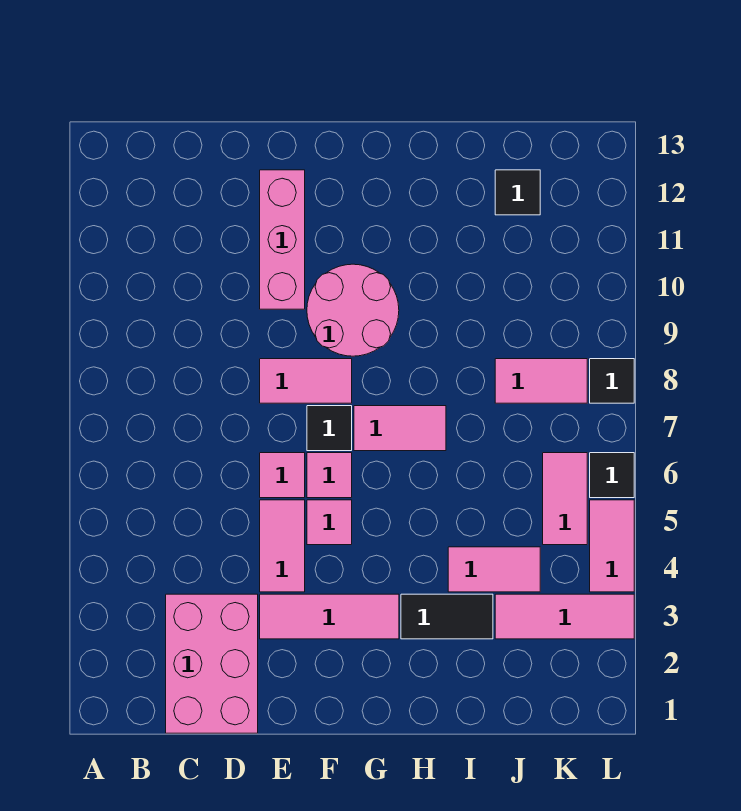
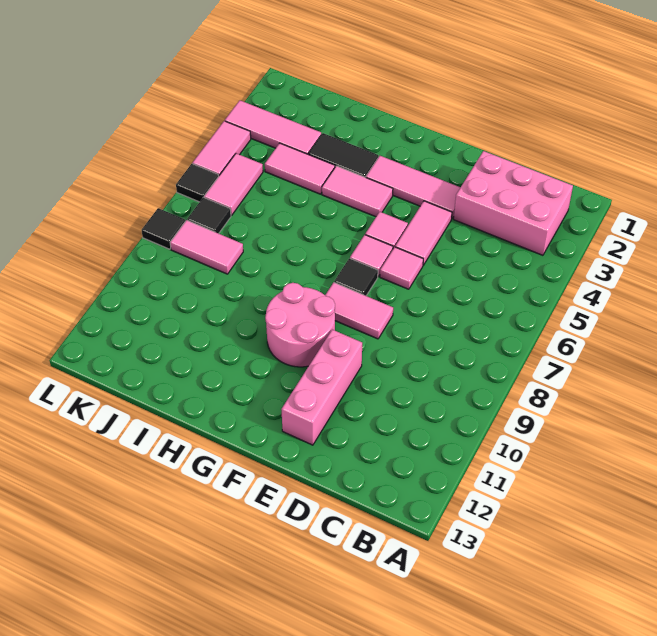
pink brick C1:D3 level 1 -> pink brick B2:D3 level 1
pink tile G7:H7 level 1 -> pink tile G4:H4 level 1
black tile J12 level 1 -> black tile K7 level 1

